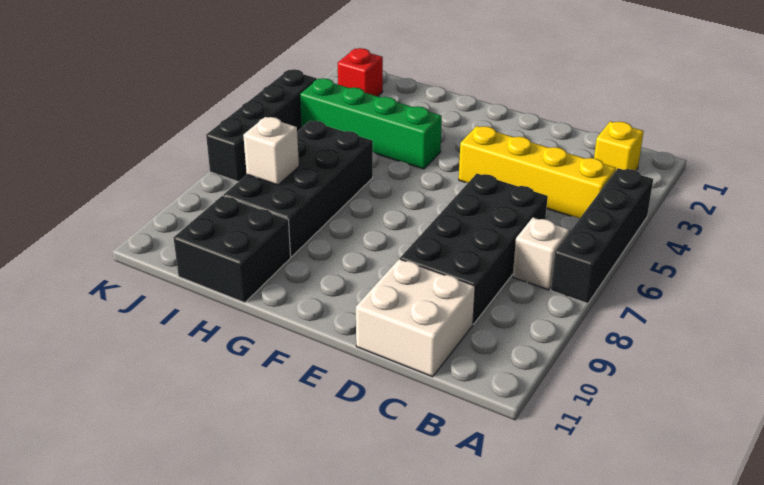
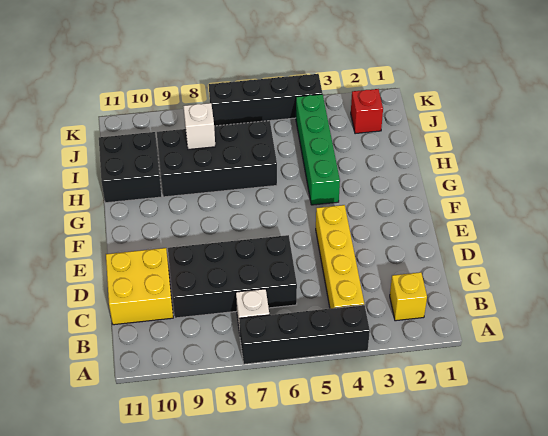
white brick C10:D11 level 1 -> yellow brick C10:D11 level 1

